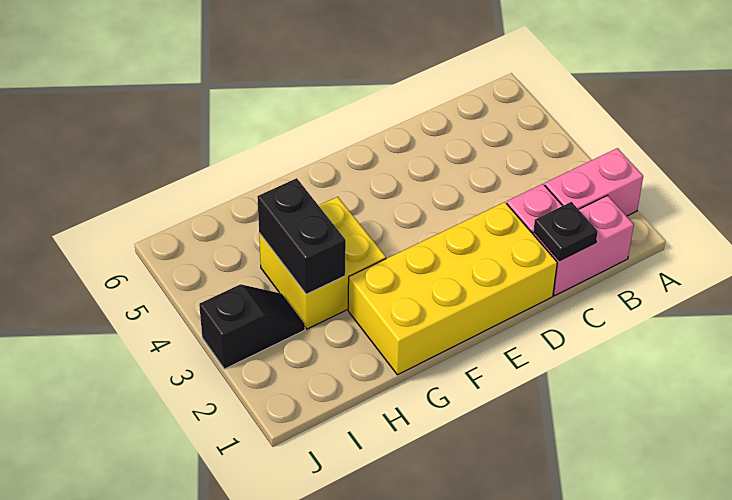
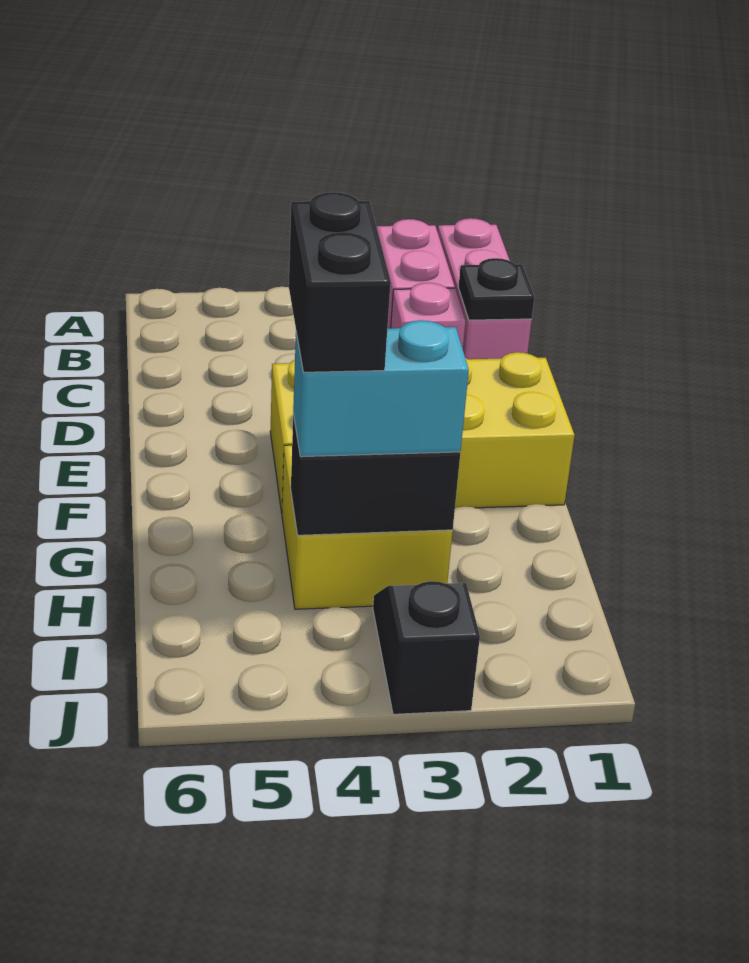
pink brick B1:C1 level 1 -> pink brick A1:C1 level 1
yellow brick D1:G2 level 1 -> yellow brick E1:F4 level 1
none -> black brick G4:H4 level 4
none -> cyan brick H3:H4 level 3

